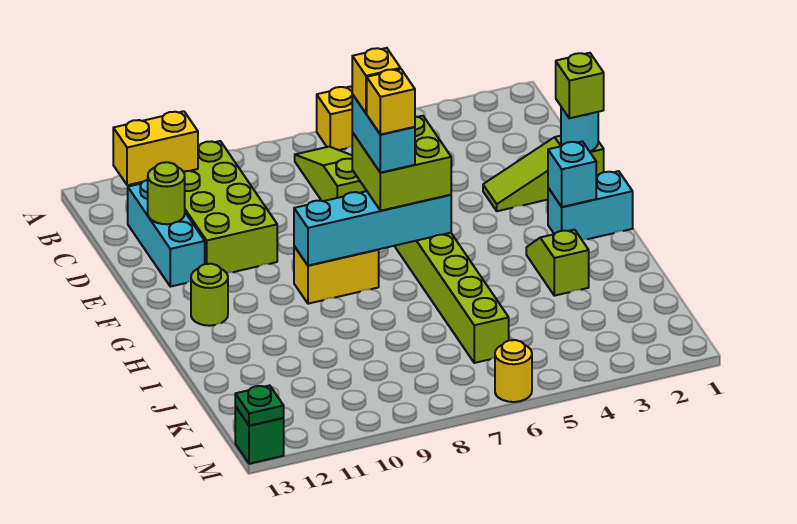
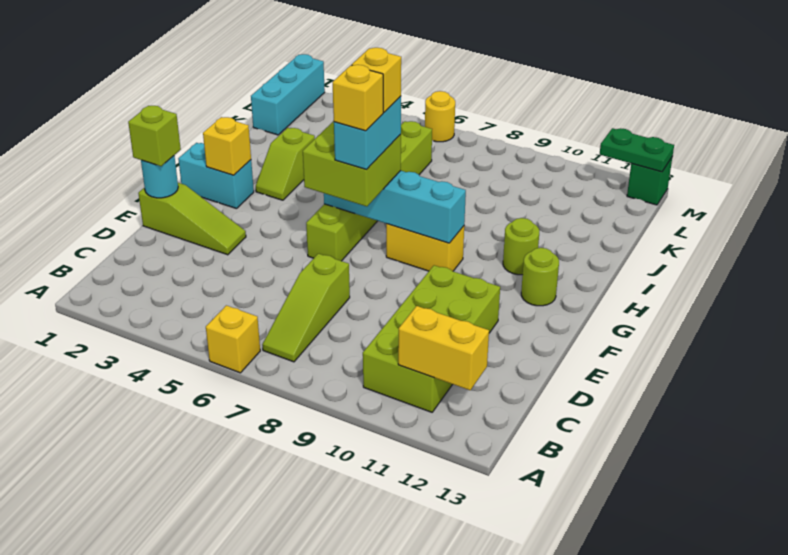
cyan brick C12:E12 level 1 -> cyan brick K1:M1 level 1
lime round brick D12 level 2 -> lime round brick H11 level 1
cyan brick G2 level 2 -> yellow brick G2 level 2
green plate M13 level 2 -> green plate M12:M13 level 2

